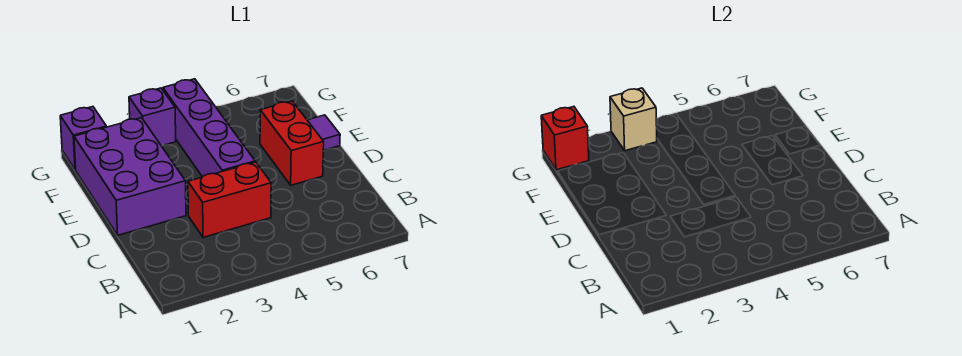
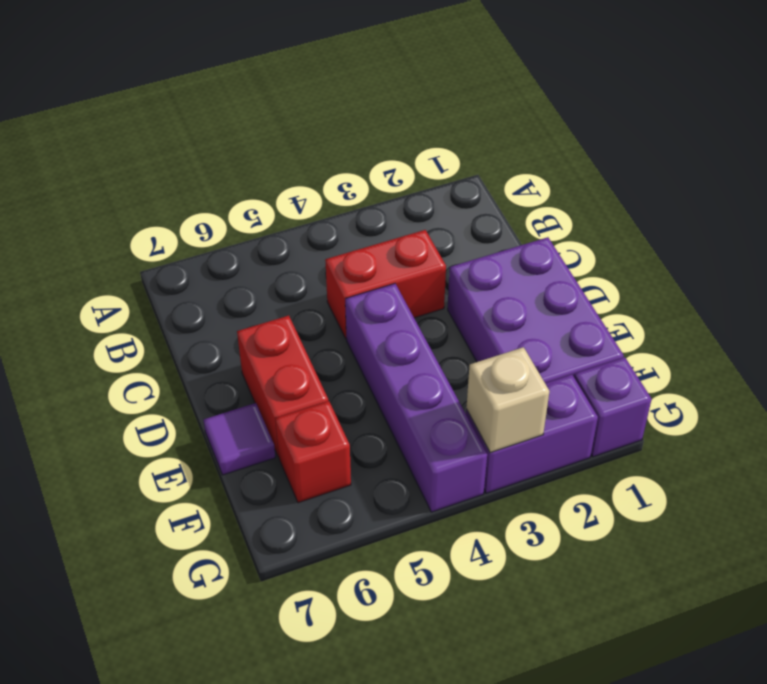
red brick G1 level 2 -> red brick F6 level 1
purple brick G3 level 1 -> purple brick G2:G3 level 1

